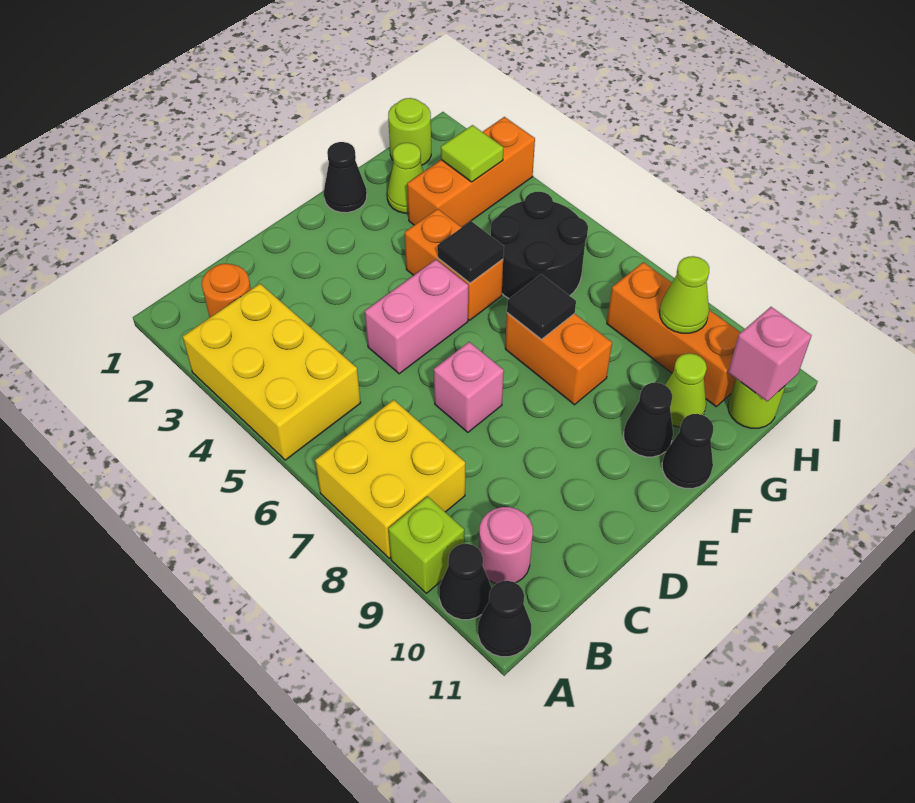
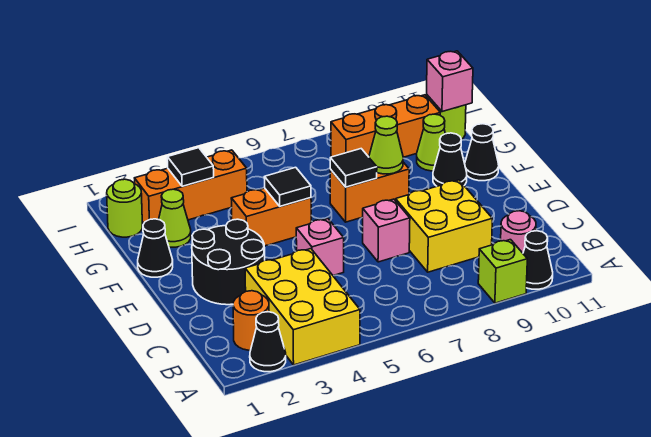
yellow brick A3:B5 level 1 -> yellow brick A3:C4 level 1
yellow brick A7:B8 level 1 -> yellow brick C8:D9 level 1
black cone A11 level 1 -> black cone A2 level 1
pink brick D5:E5 level 1 -> pink brick D5 level 1
orange brick G3:I3 level 1 -> orange brick H2:H4 level 1
black round brick G5:H6 level 1 -> black round brick D2:E3 level 1
lime tile H3 level 2 -> black tile H3 level 2
lime cone H9 level 2 -> lime cone F8 level 2

